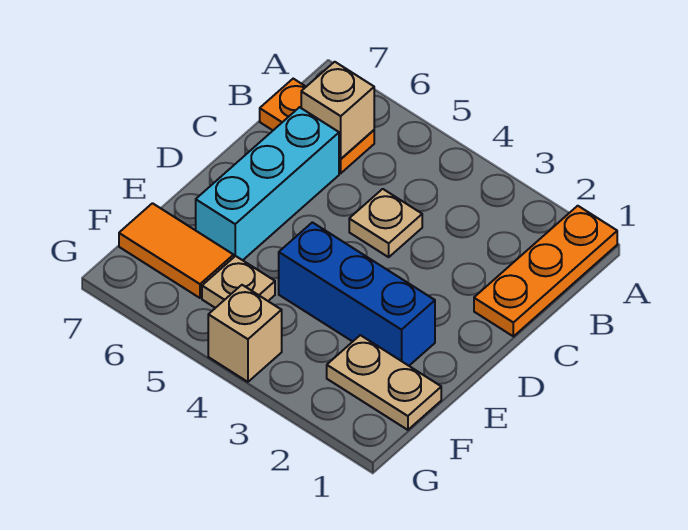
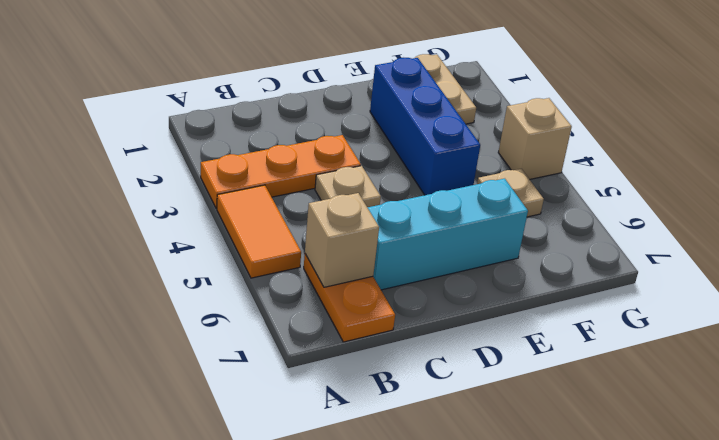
orange plate A1:C1 level 1 -> orange plate A3:C3 level 1
orange tile F6:F7 level 1 -> orange tile A4:A5 level 1

